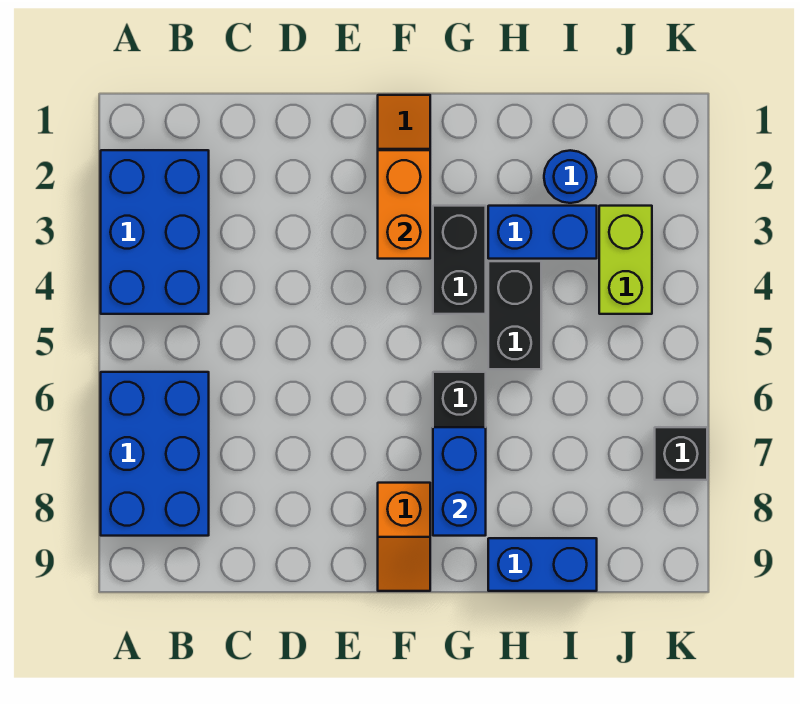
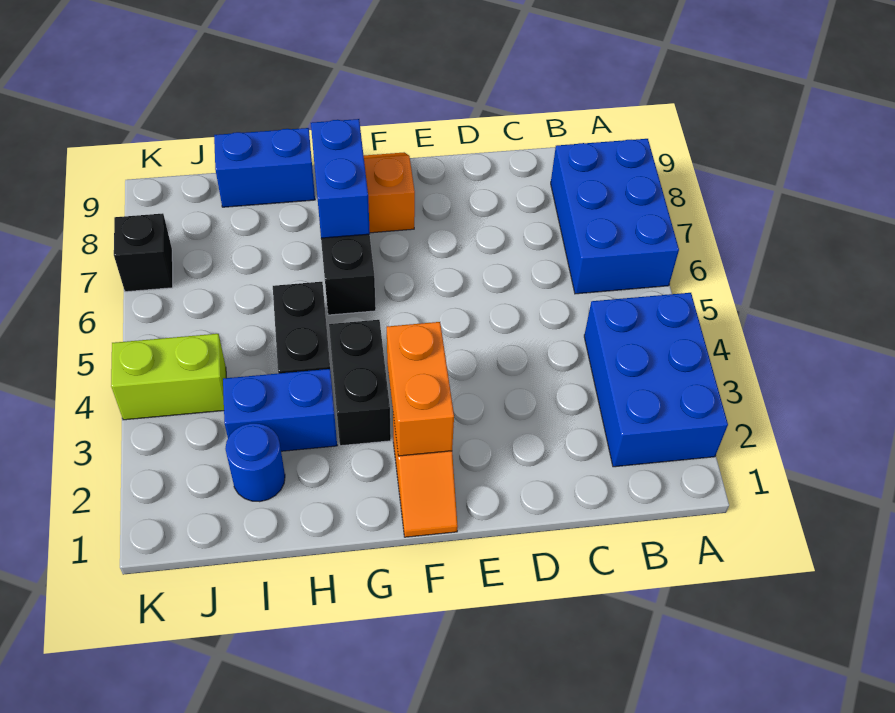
lime brick J3:J4 level 1 -> lime brick J4:K4 level 1

